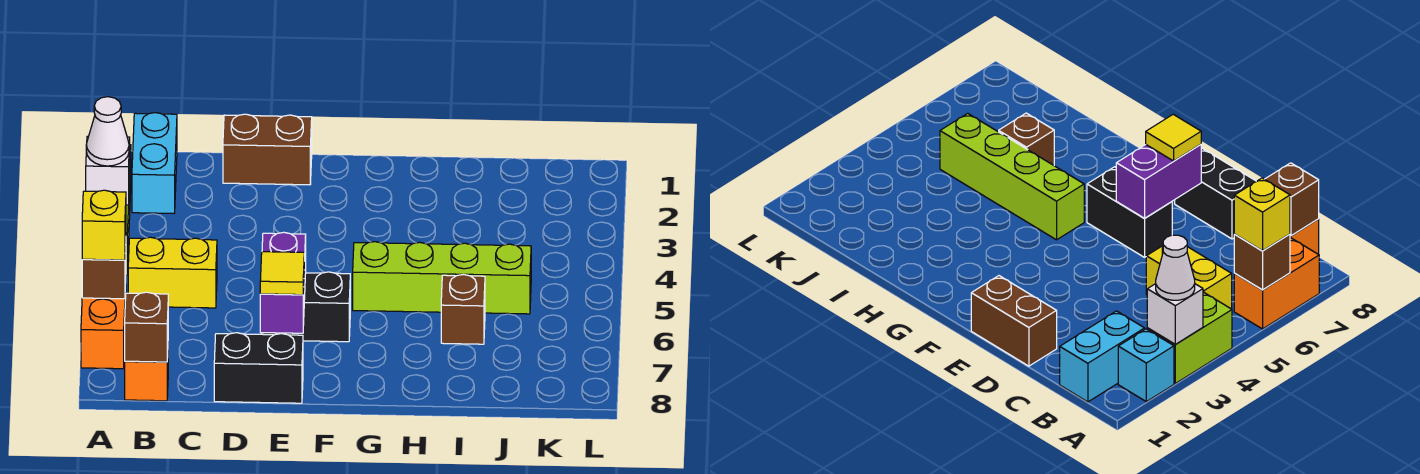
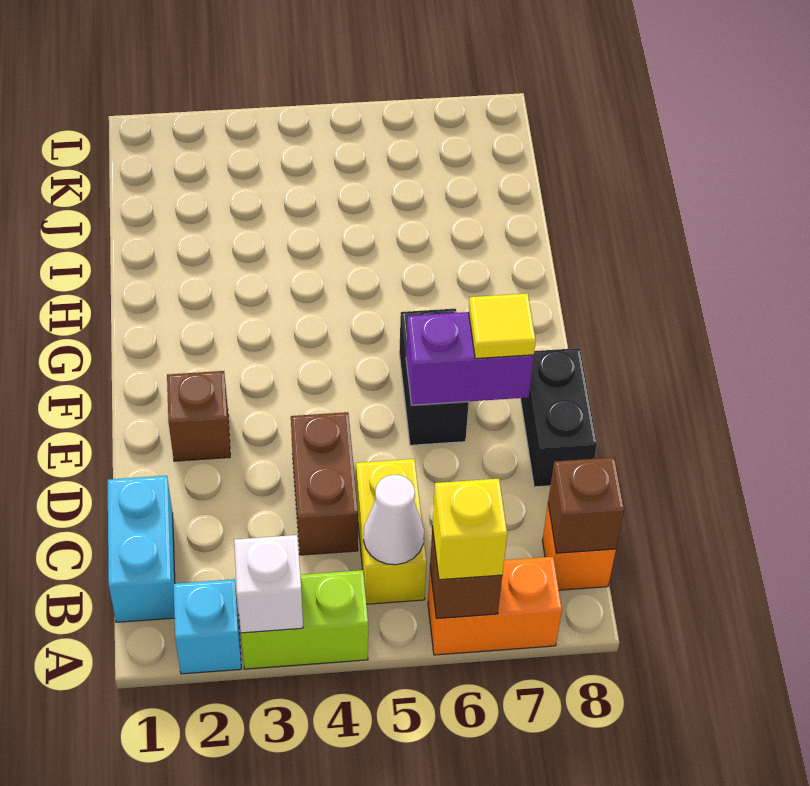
white cone A3 level 3 -> white cone B5 level 2
cyan brick B1:B2 level 1 -> cyan brick B1:C1 level 1
brown brick D1:E1 level 1 -> brown brick C4:D4 level 1
lime brick G5:J5 level 1 -> none
brown brick I6 level 1 -> brown brick E2 level 1

